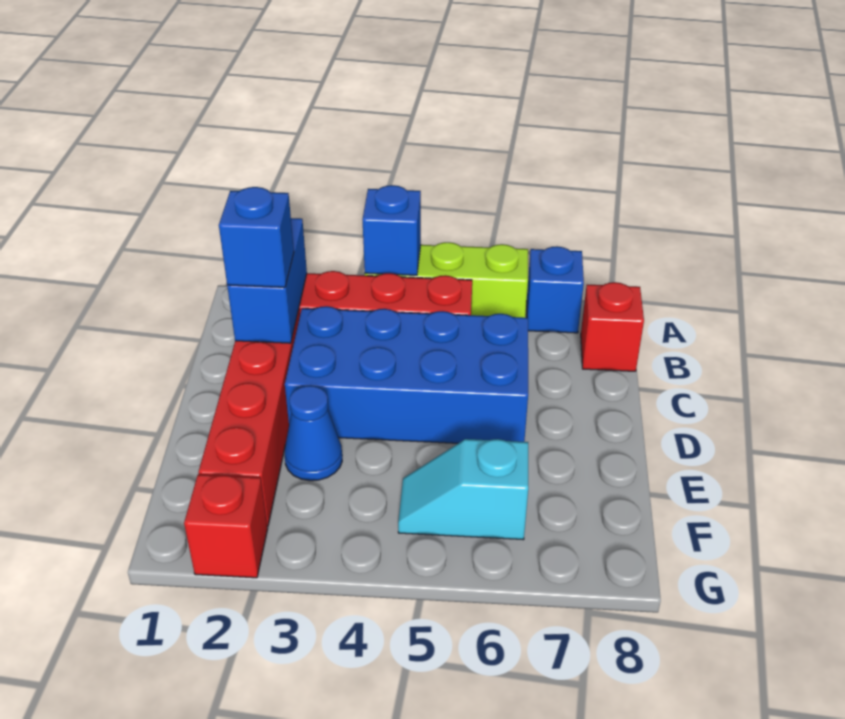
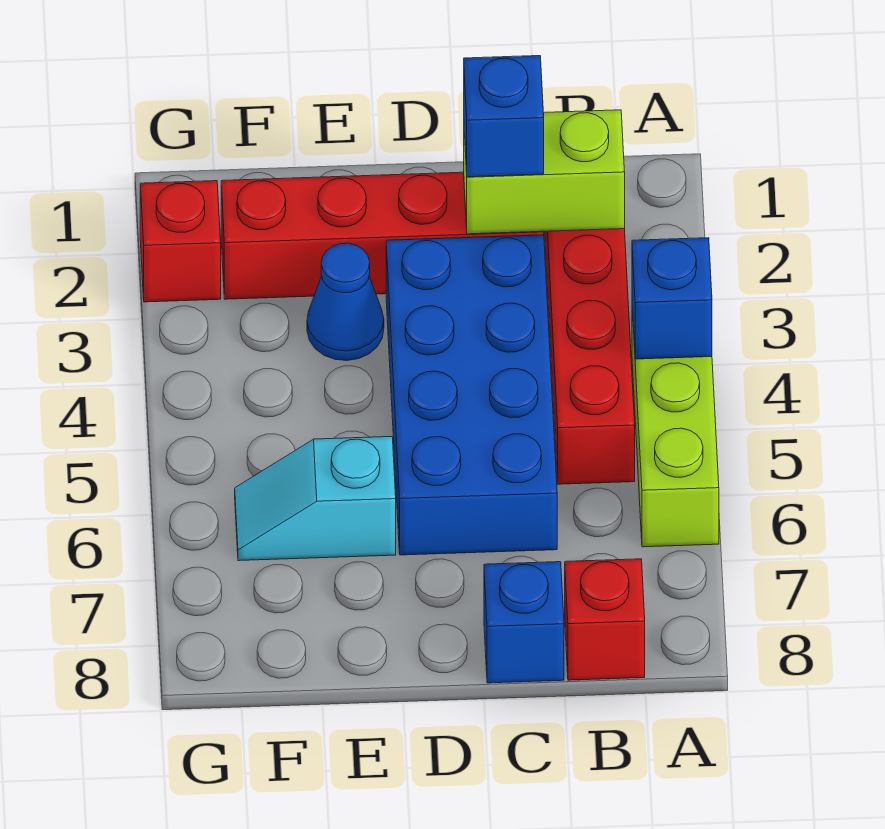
blue brick A7 level 1 -> blue brick C8 level 1
blue brick B2:C2 level 2 -> lime brick B2:C2 level 2
cyan slope F5:F6 level 1 top 6 -> cyan slope E6:F6 level 1 top E

